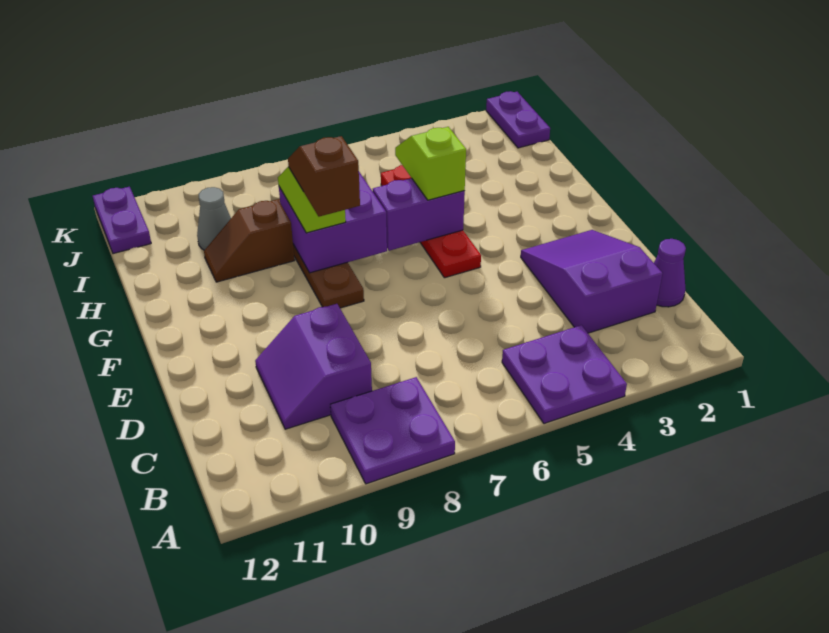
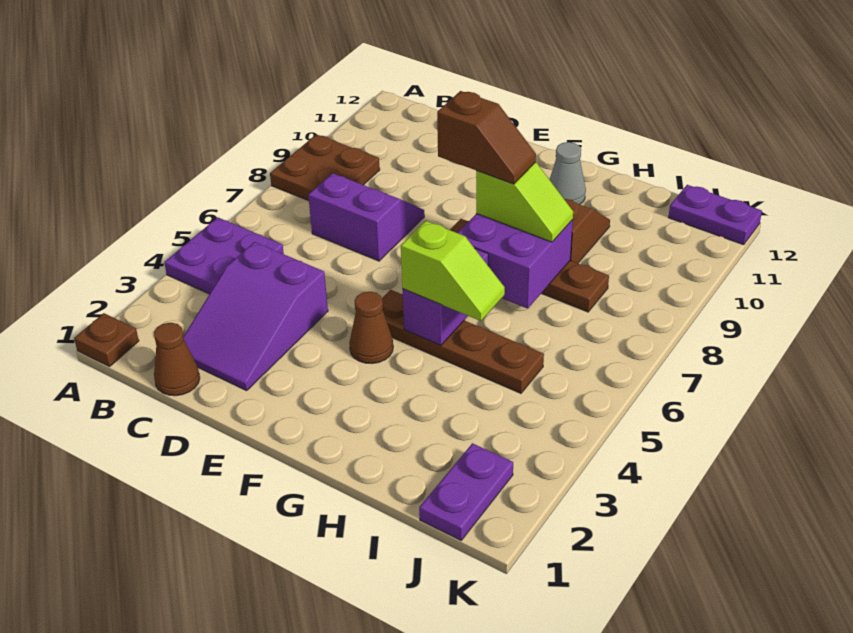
none -> brown plate A1 level 1
purple plate A8:B9 level 1 -> brown plate A8:B9 level 1
purple cone C1 level 1 -> brown cone C1 level 1
purple slope C2:E3 level 1 top C -> purple slope C2:D4 level 1 top 4
purple slope C9:D10 level 1 top 9 -> purple slope C7:D8 level 1 top 7
none -> brown cone F4 level 1
red plate F5:I5 level 1 -> brown plate F5:I5 level 1
grey cone I10 level 1 -> grey cone G11 level 1
purple plate J1:K1 level 1 -> purple plate J1:J2 level 1

